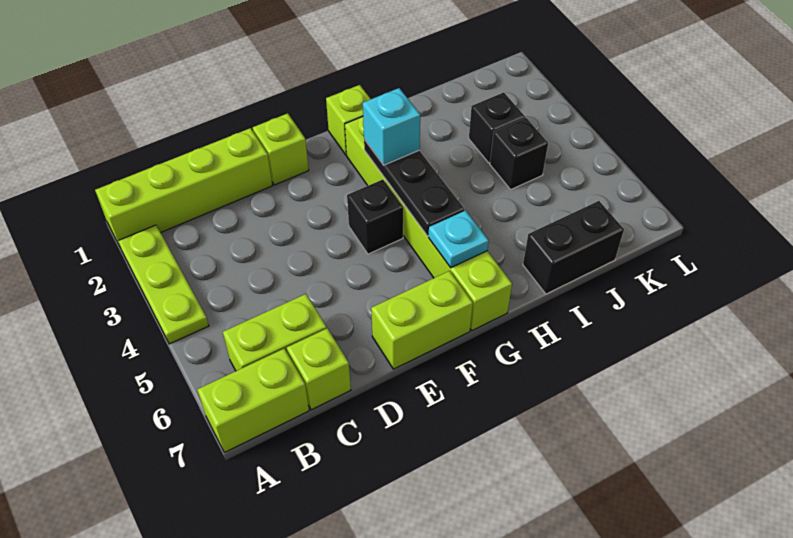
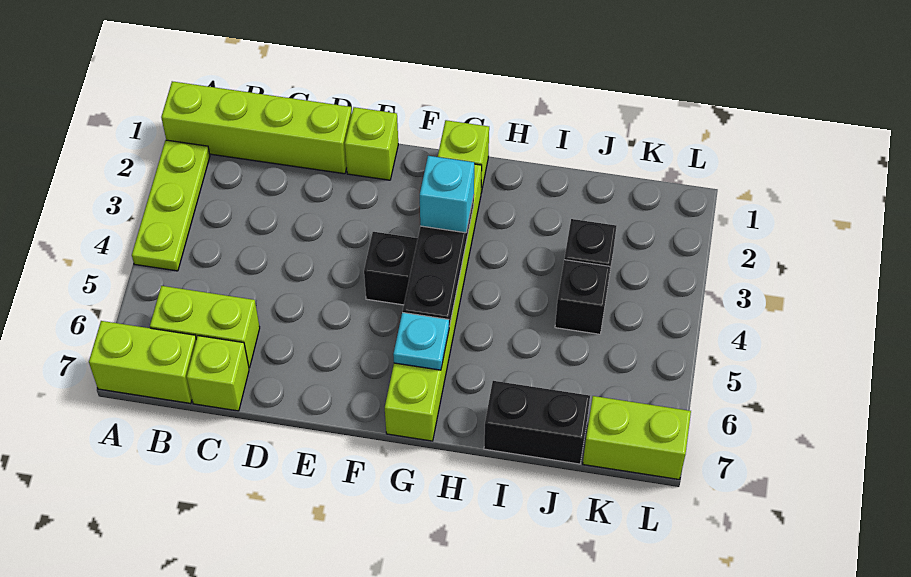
lime brick E7:F7 level 1 -> lime brick K7:L7 level 1

